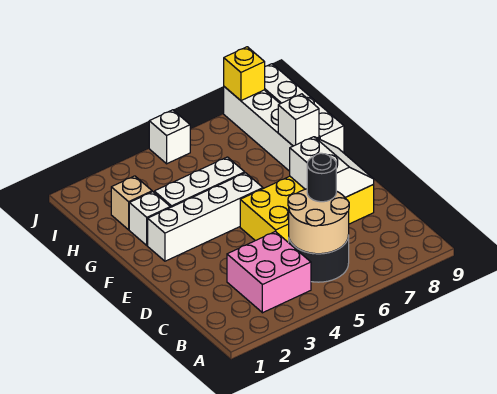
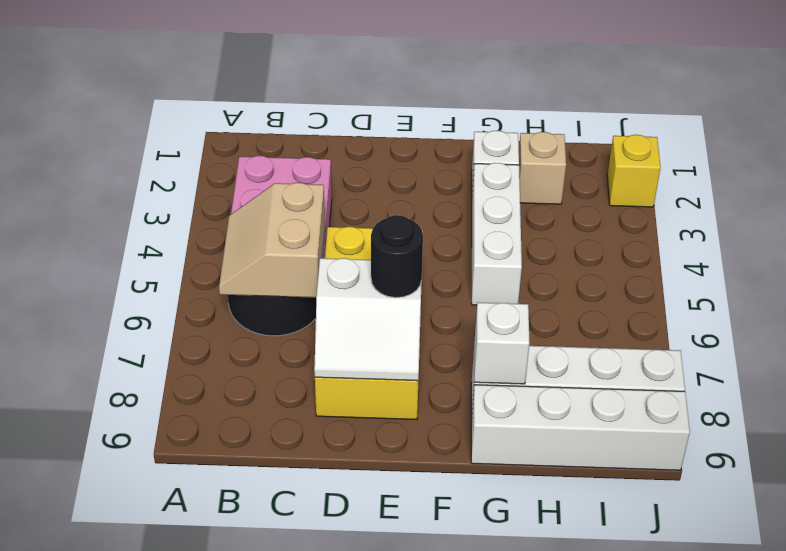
tan round brick B5:C6 level 2 -> tan slope B5:C6 level 2 top C
black round brick C6 level 3 -> black round brick E7 level 3
white brick F2:F5 level 1 -> none
white brick J5 level 1 -> none
yellow brick J8 level 2 -> yellow brick J2 level 1

